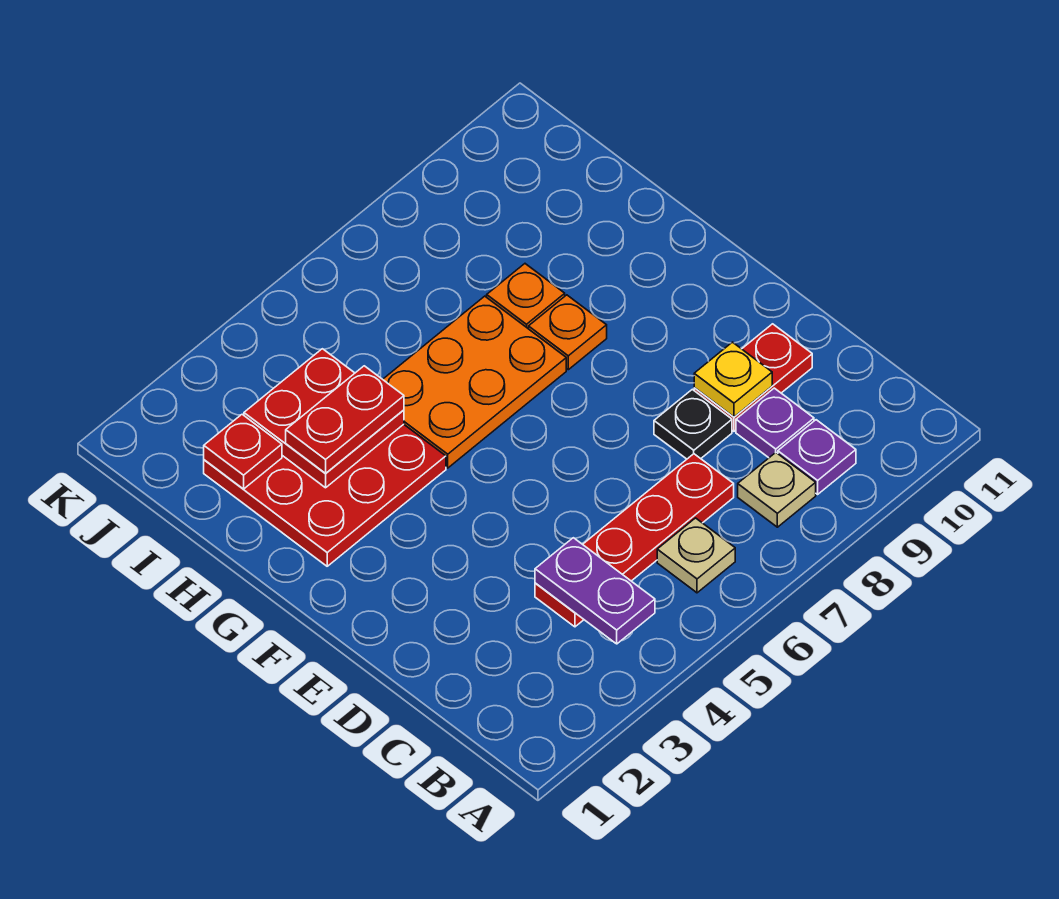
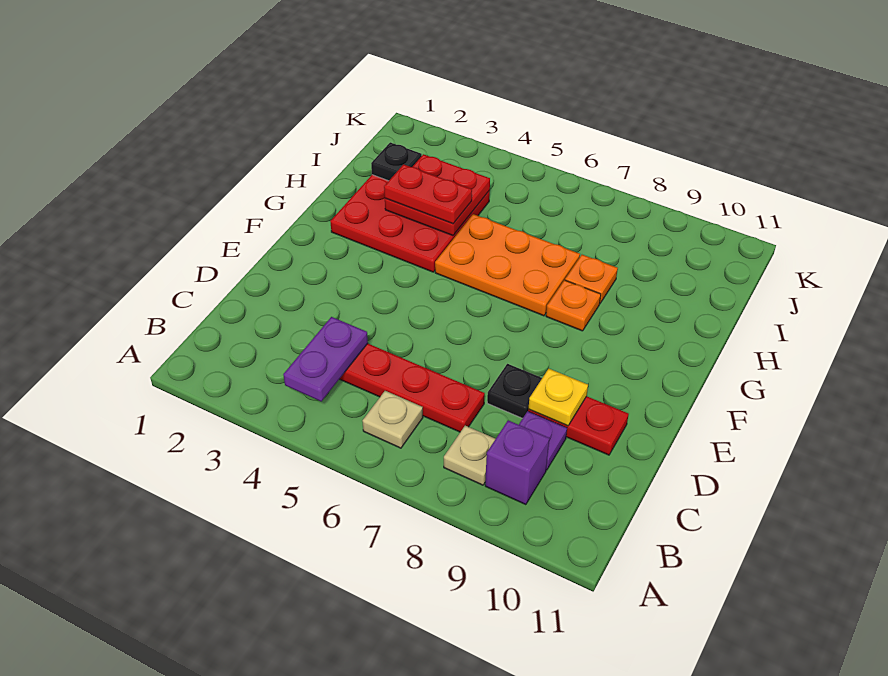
purple plate B9 level 1 -> purple brick B9 level 1
red plate I2 level 2 -> black plate I2 level 2

